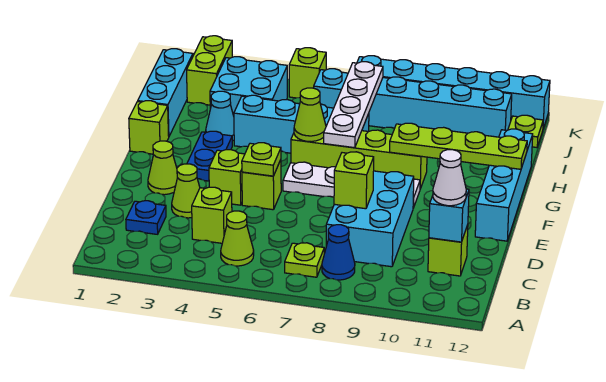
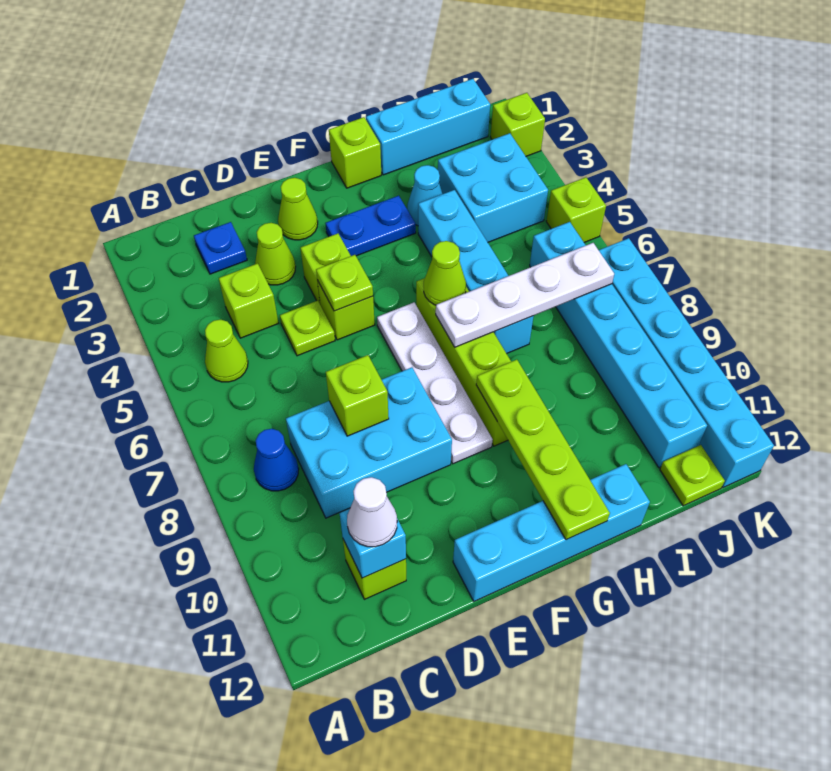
lime plate B7 level 1 -> lime plate D5 level 1
lime brick J2:K2 level 1 -> lime brick K2 level 1

